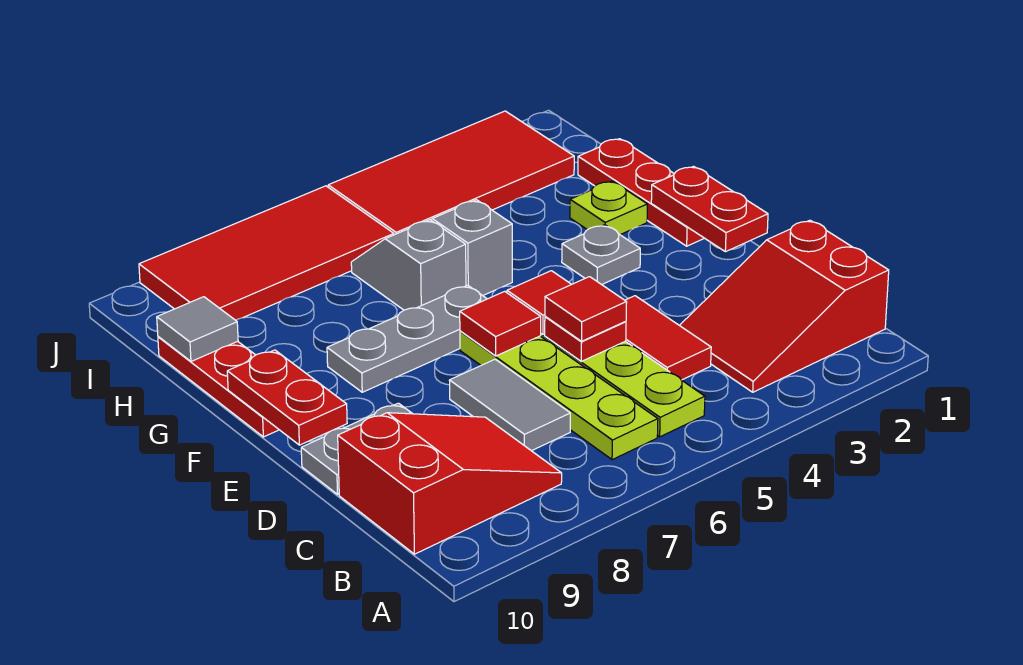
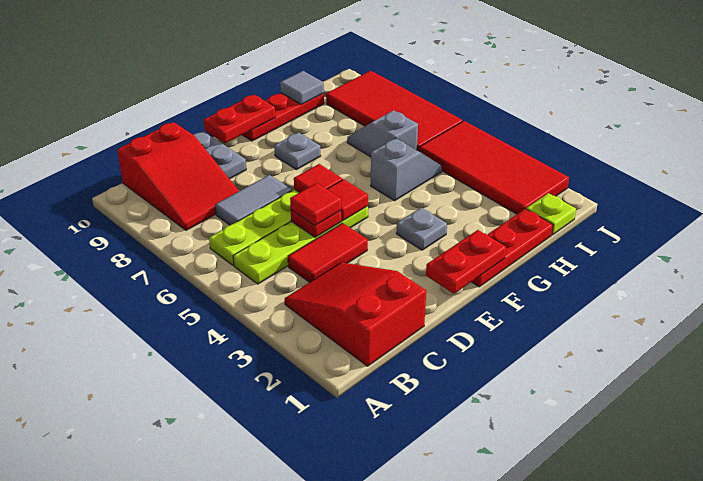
grey plate F6:F8 level 1 -> grey plate F8 level 1
lime plate G2 level 1 -> lime plate I1 level 1
grey slope G6:H6 level 1 top G -> grey slope H6:H7 level 1 top 6

